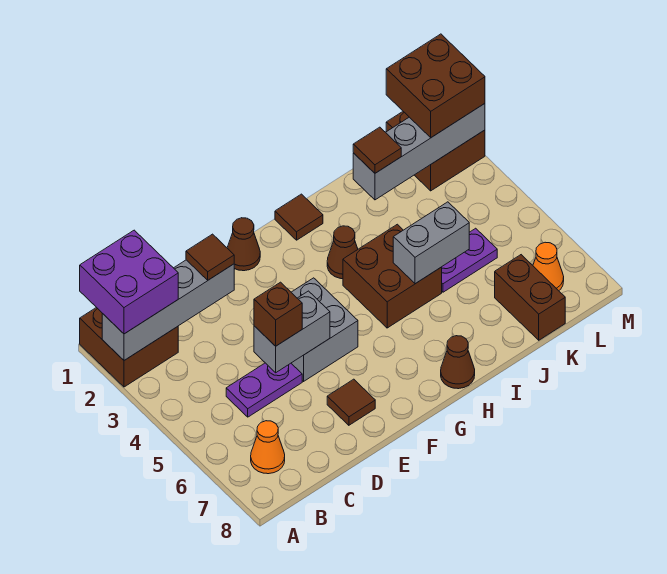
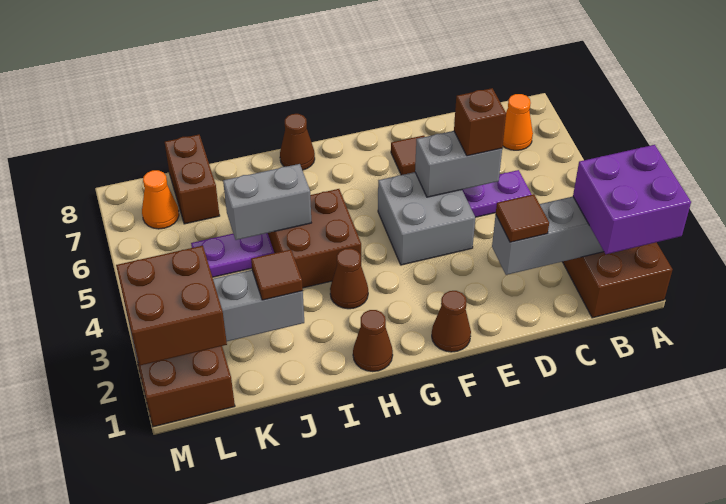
brown tile H1 level 1 -> brown cone H1 level 1

